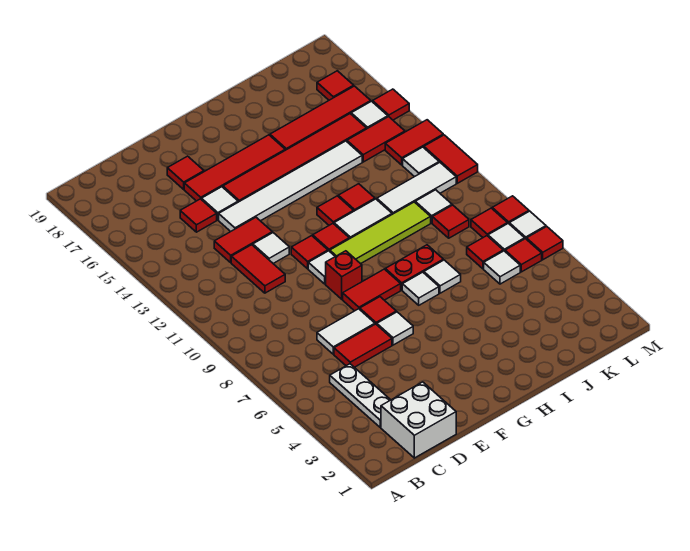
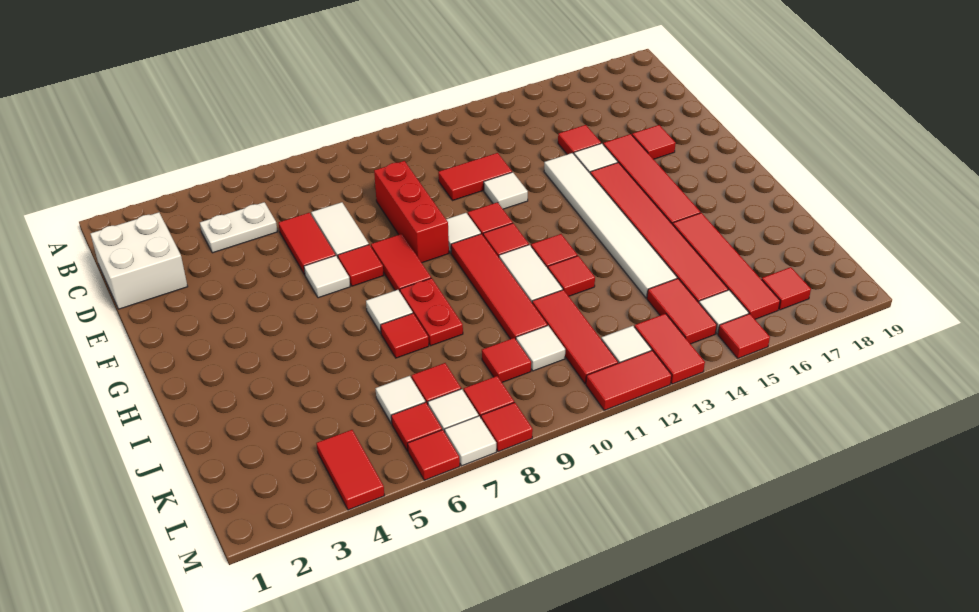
white plate C3:C5 level 1 -> white plate C4:C5 level 1
red tile D13:E13 level 1 -> red tile L4:M4 level 1
red brick F9 level 1 -> red brick D9:F9 level 1
lime tile G10:J10 level 1 -> red tile G10:J10 level 1
white tile I7 level 1 -> red tile I7 level 1
white tile J11:L11 level 1 -> red tile J11:L11 level 1

